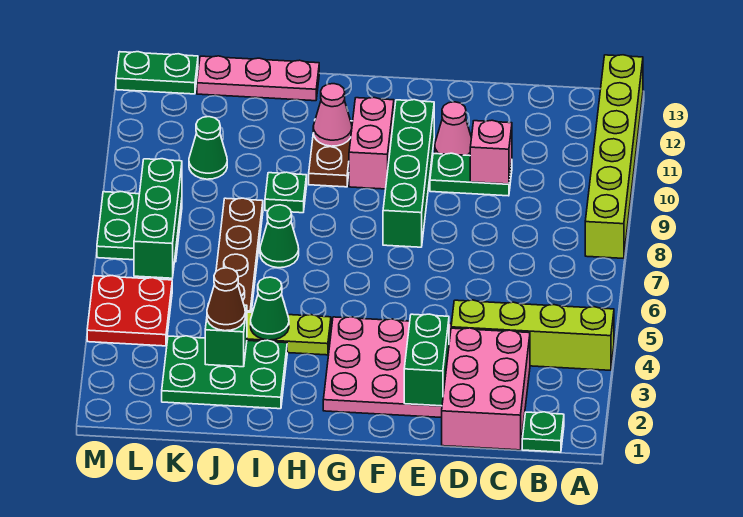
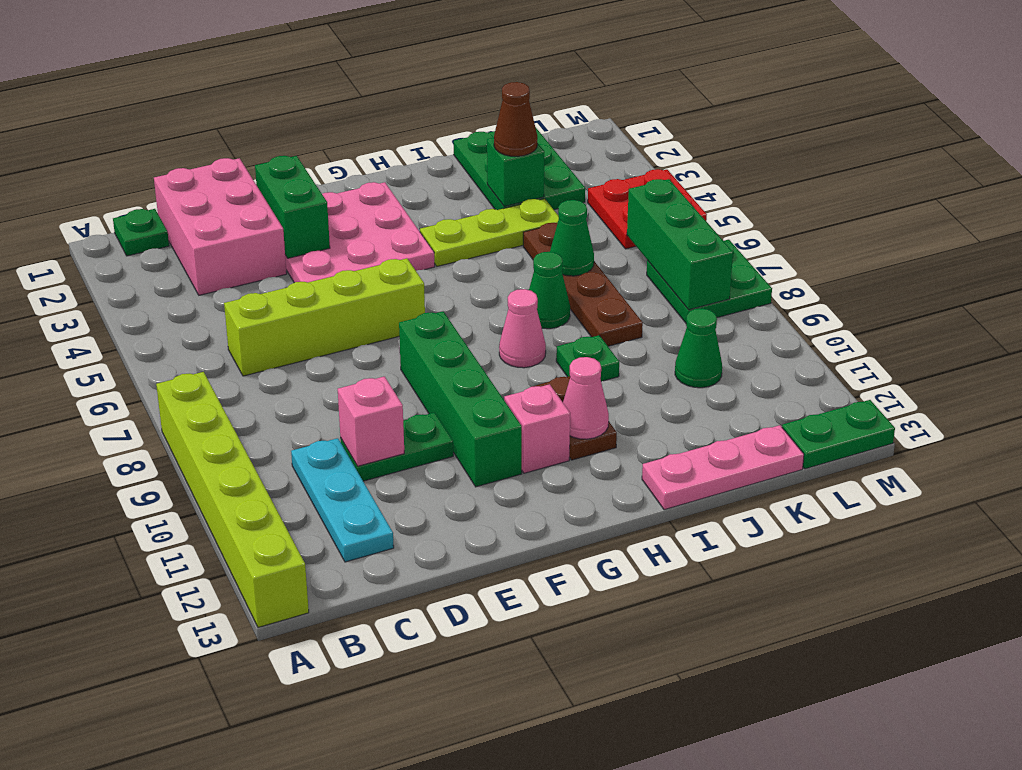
lime brick A4:D4 level 1 -> lime brick C6:F6 level 1
none -> cyan plate C10:C12 level 1
pink cone E11 level 1 -> pink cone H8 level 1
pink brick G10:G11 level 1 -> pink brick G11 level 1
green plate I2:K3 level 1 -> green plate J1:K3 level 1
green cone I4 level 2 -> green cone J6 level 2

